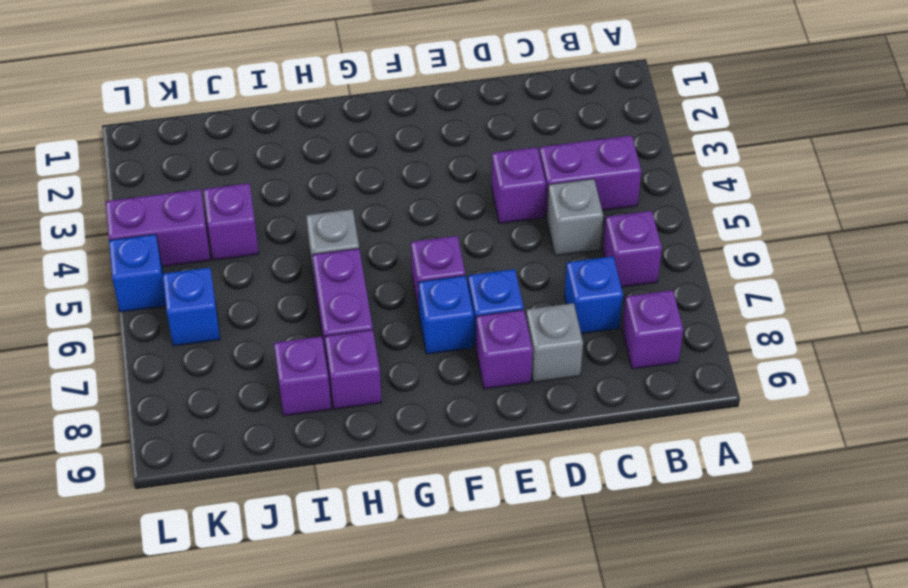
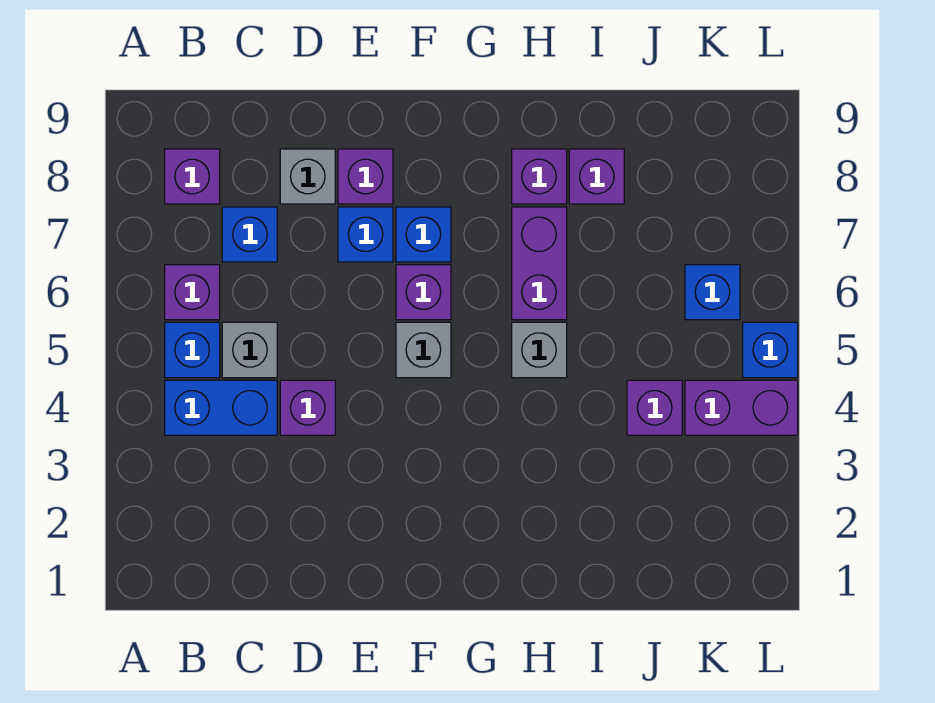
purple brick B4:C4 level 1 -> blue brick B4:C4 level 1
none -> blue brick B5 level 1
none -> grey brick F5 level 1

